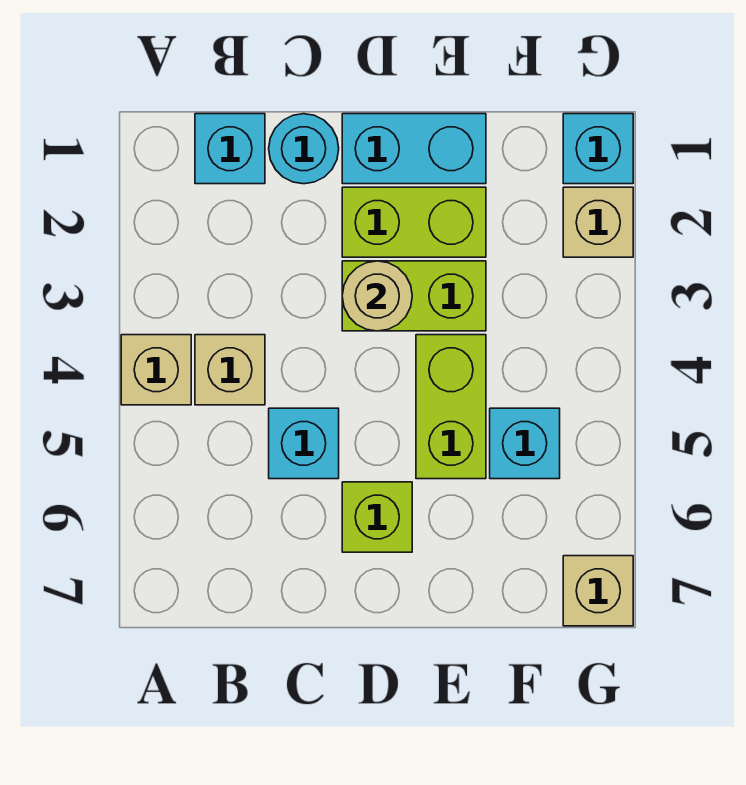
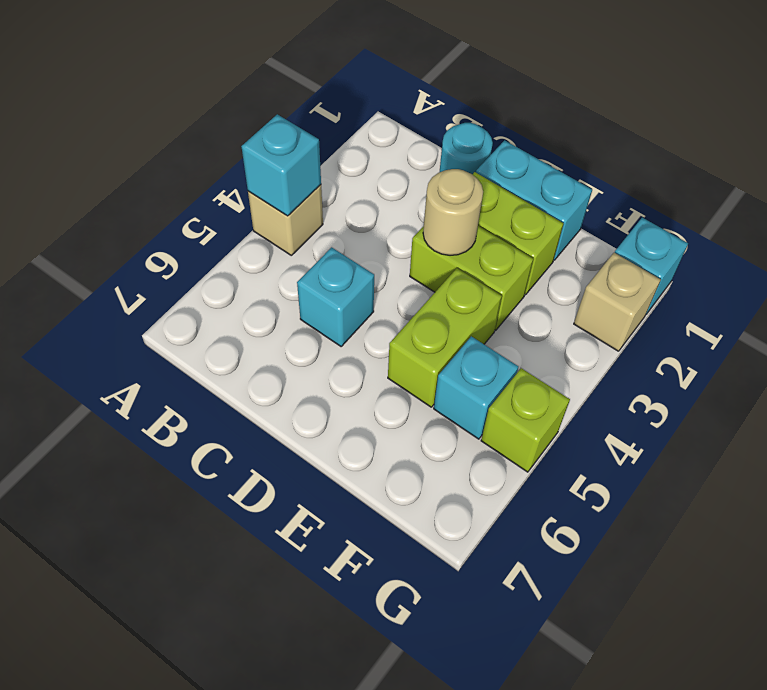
cyan brick B1 level 1 -> cyan brick A4 level 2
tan brick B4 level 1 -> none
lime brick D6 level 1 -> lime brick G5 level 1
tan brick G7 level 1 -> none

